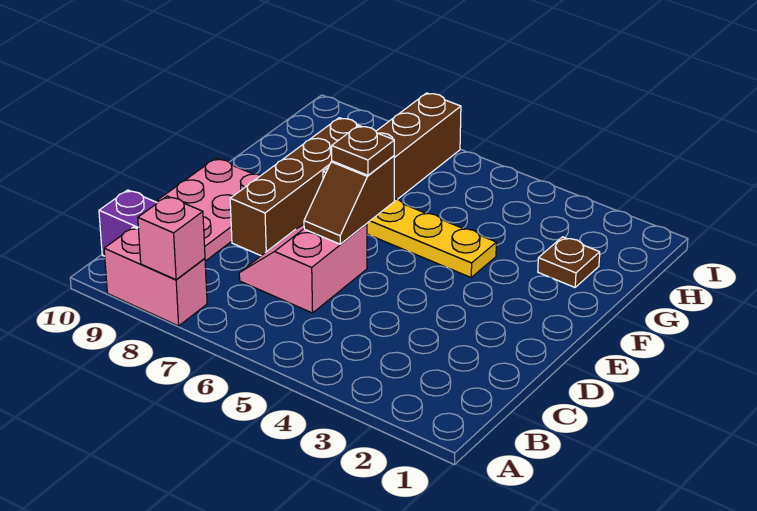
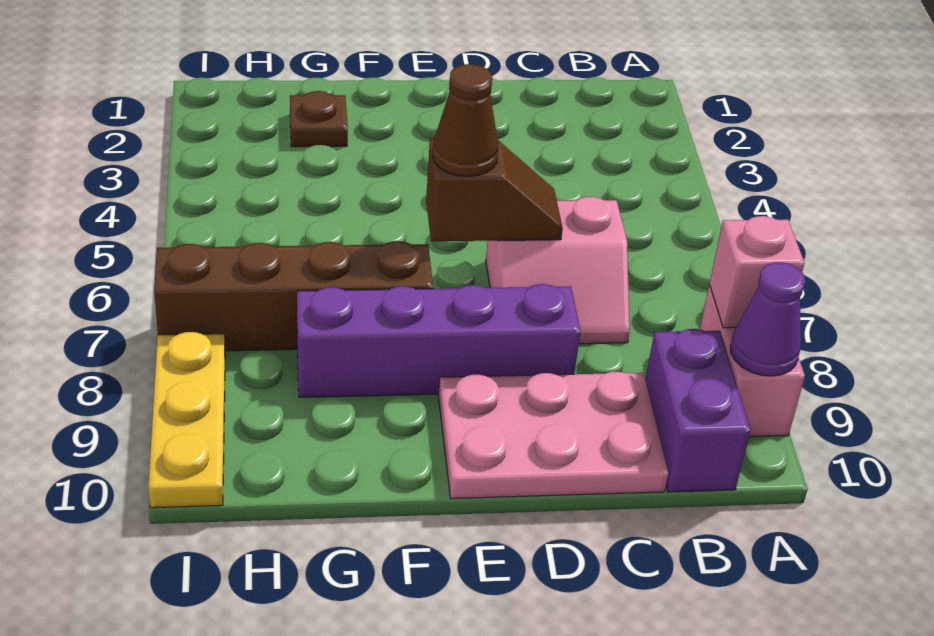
none -> purple cone A9 level 2
brown brick D8:G8 level 1 -> purple brick D8:G8 level 1
brown plate E6 level 3 -> brown cone E6 level 3
yellow plate F4:F6 level 1 -> yellow plate I8:I10 level 1

